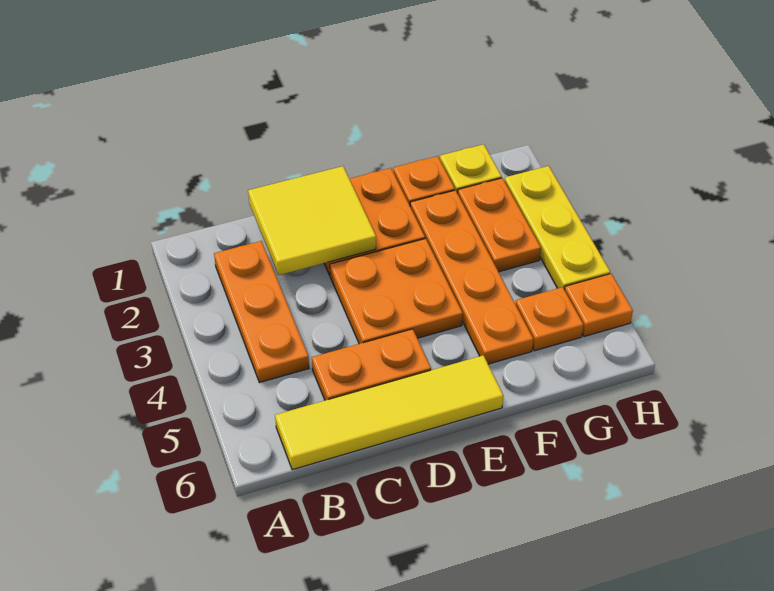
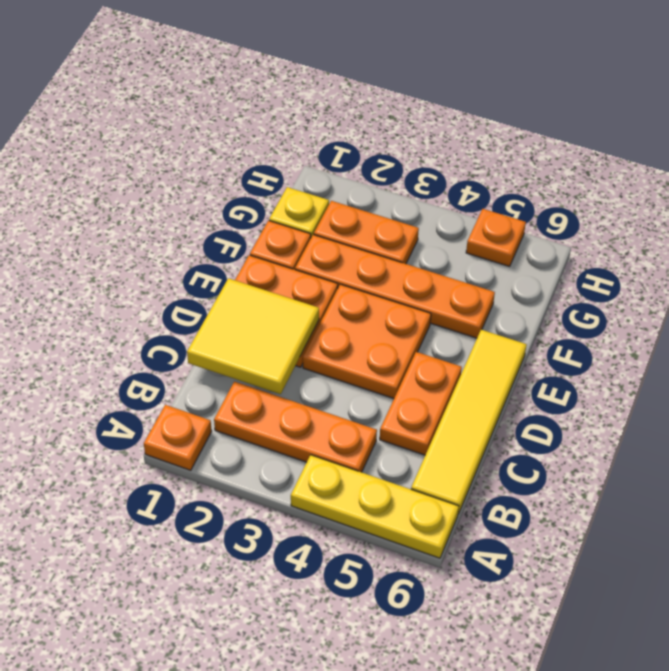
orange plate G5 level 1 -> orange plate A1 level 1
yellow plate H2:H4 level 1 -> yellow plate A4:A6 level 1

